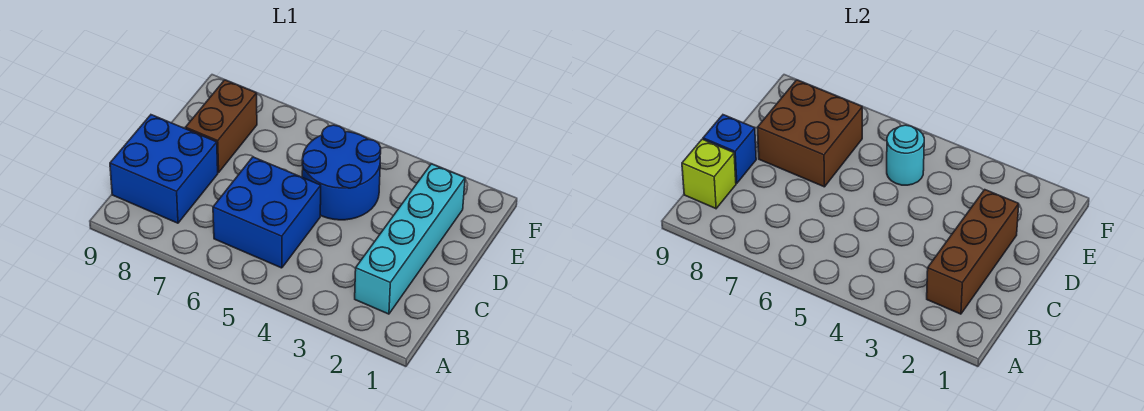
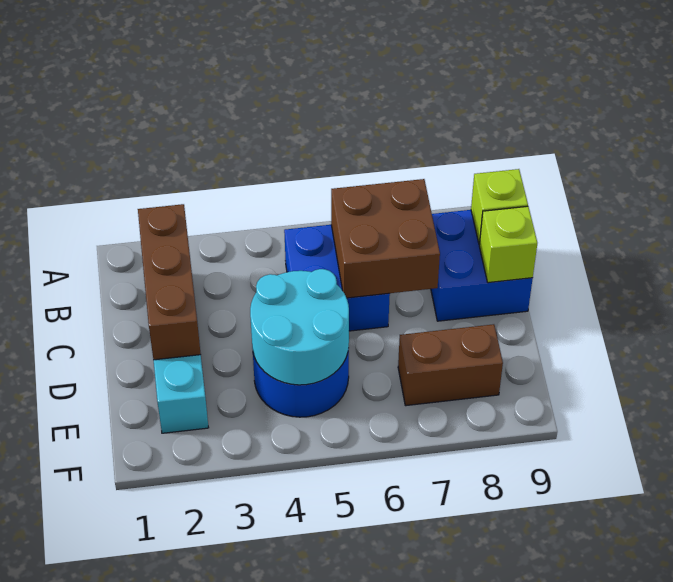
blue brick C9 level 2 -> lime brick C9 level 2
brown brick D7:E8 level 2 -> brown brick B6:C7 level 2
brown brick D8:E8 level 1 -> brown brick E7:E8 level 1
cyan round brick E5 level 2 -> cyan round brick D4:E5 level 2

